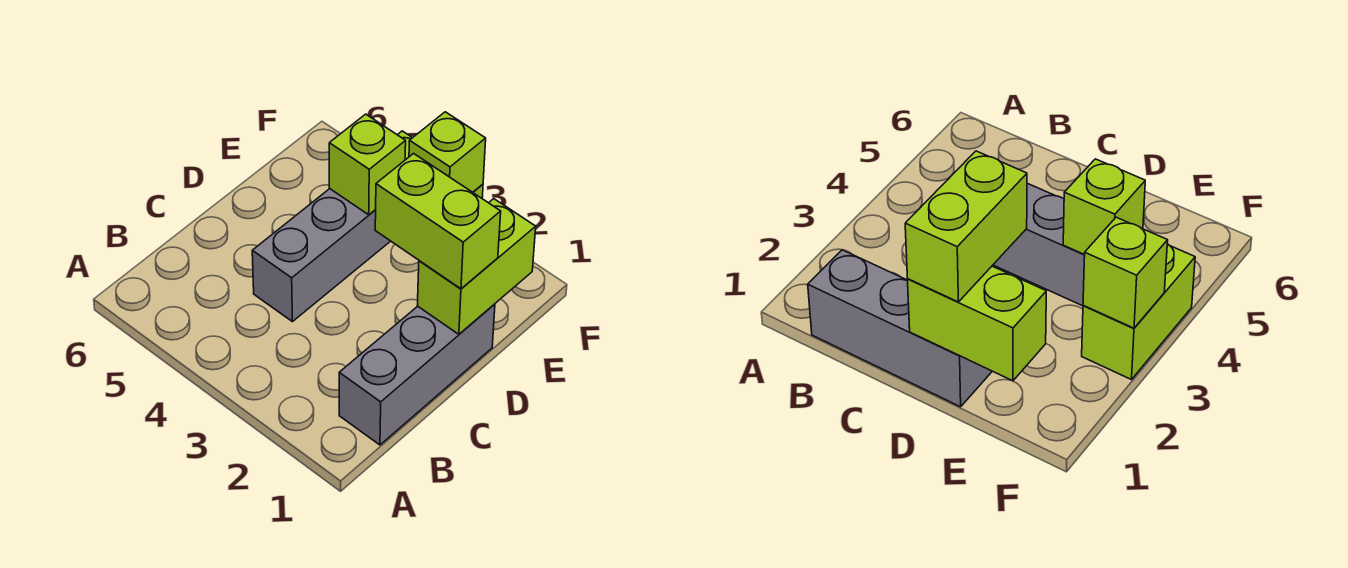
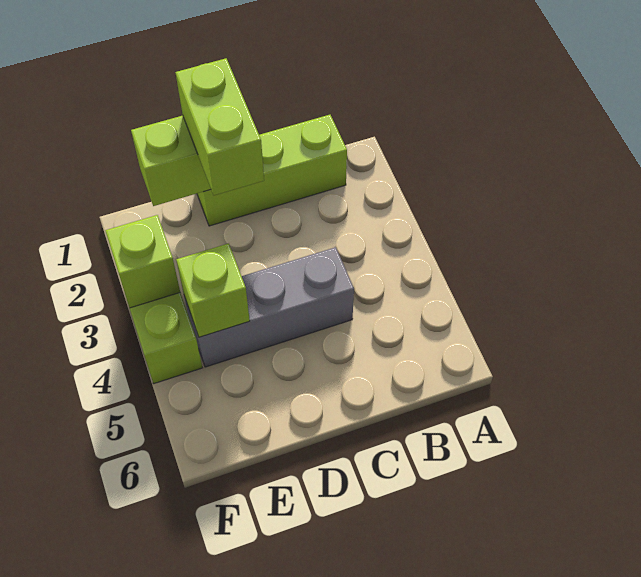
grey brick B1:D1 level 1 -> lime brick B1:D1 level 1

